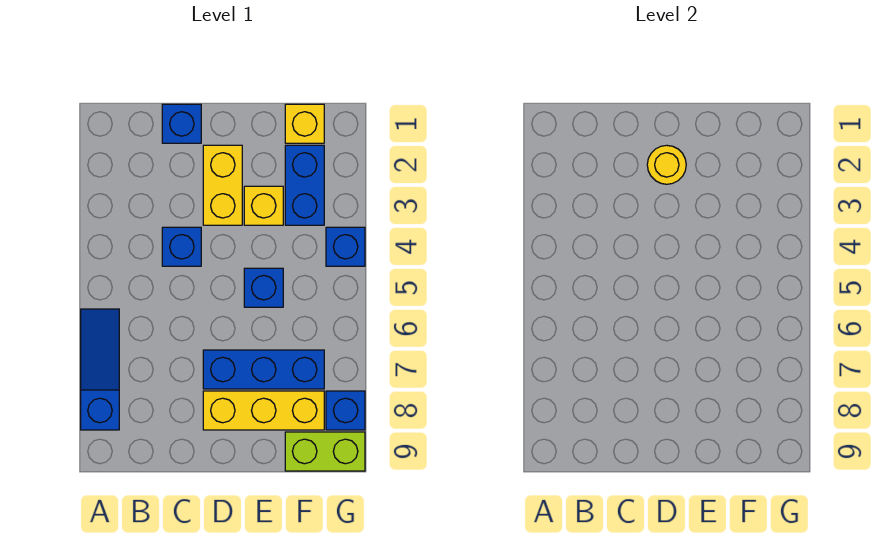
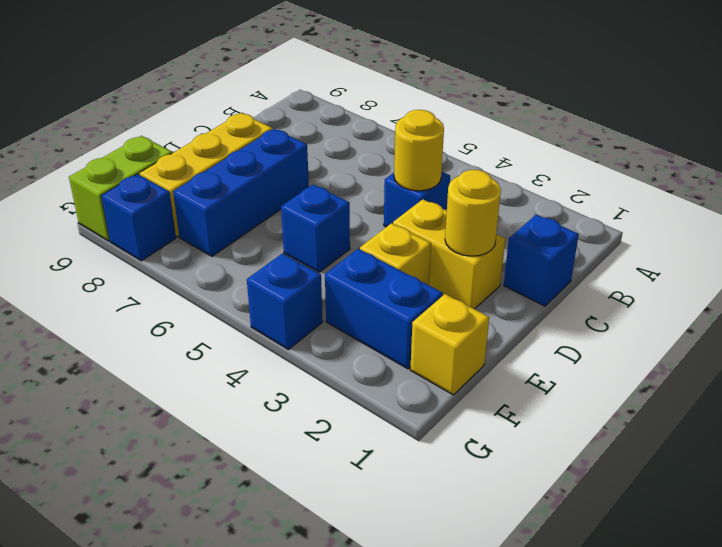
blue slope A6:A8 level 1 top 8 -> none
none -> yellow round brick C4 level 2

